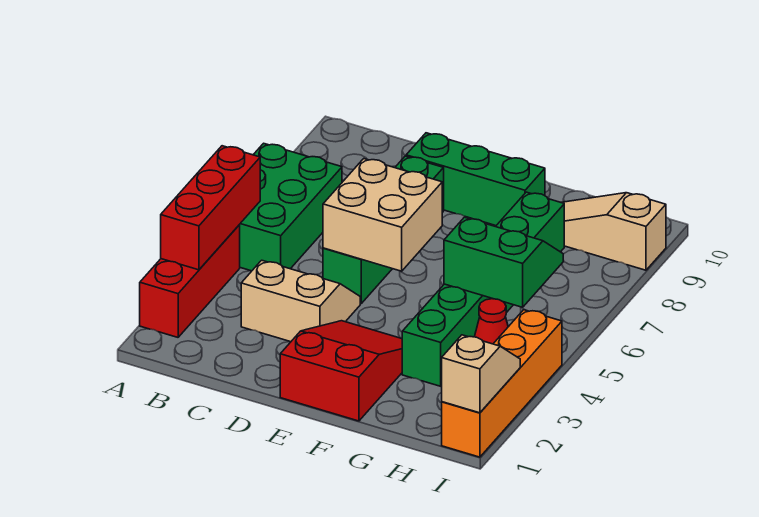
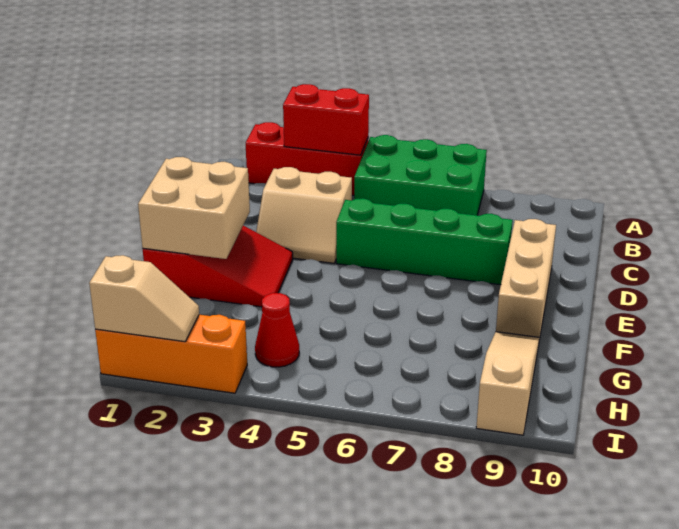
red brick A3:A5 level 2 -> red brick A3:A4 level 2
tan slope C3:D4 level 1 top 3 -> tan slope C3:D4 level 1 top C
tan brick D5:E6 level 2 -> tan brick E1:F2 level 2
green brick D9:F9 level 1 -> tan brick D9:F9 level 1
green brick G3:G8 level 1 -> none
green slope G5:H6 level 2 top 5 -> none
orange brick I1:I4 level 1 -> orange brick I1:I3 level 1

